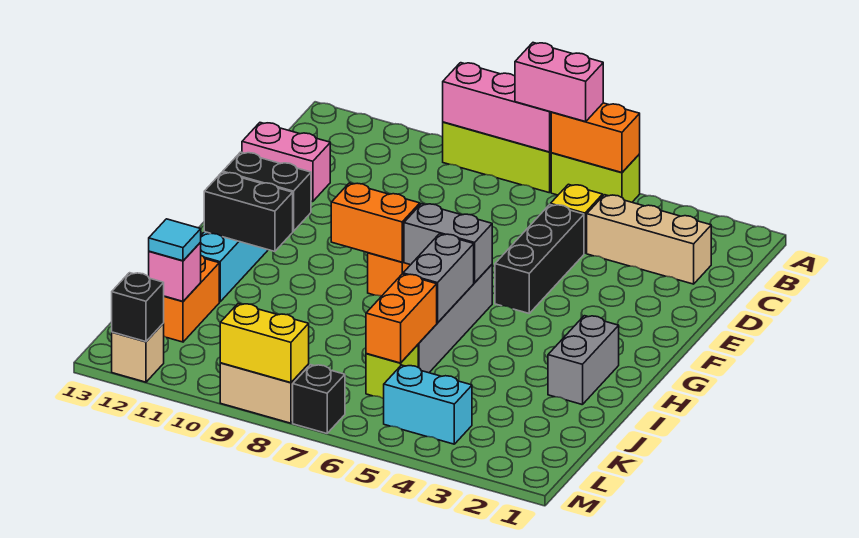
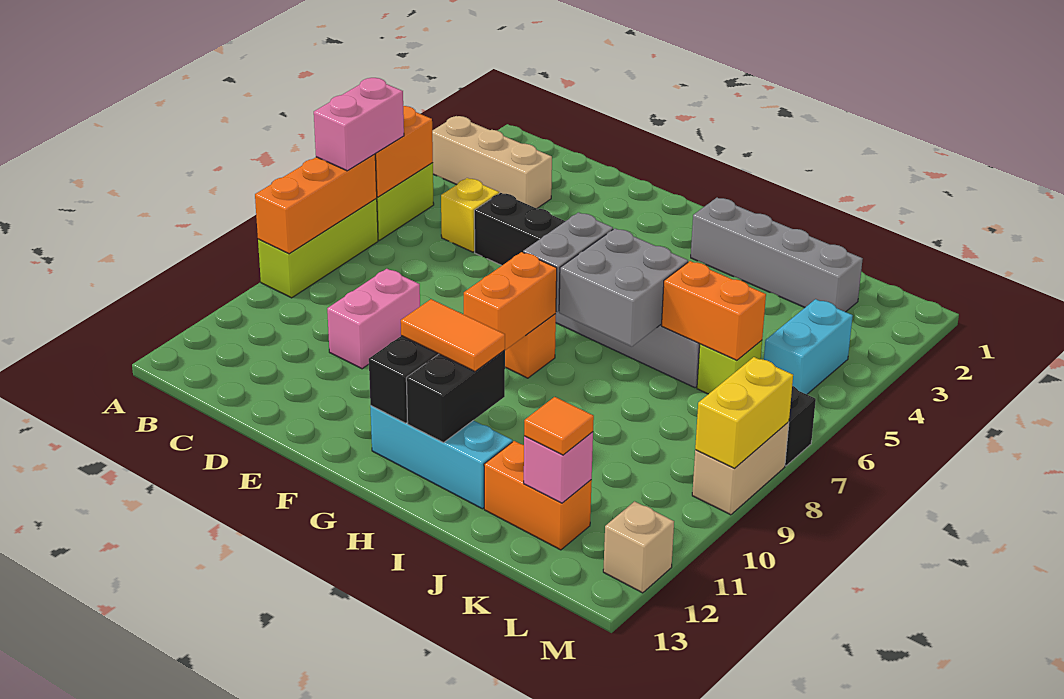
pink brick A7:A9 level 2 -> orange brick A7:A9 level 2
tan brick C2:C4 level 1 -> tan brick A3:C3 level 1
pink brick D12:D13 level 1 -> pink brick D9:D10 level 1
none -> orange tile G11:H11 level 3
grey brick H2:I2 level 1 -> grey brick H2:K2 level 1
grey brick H6:I6 level 2 -> grey brick H6:I7 level 2
cyan tile K12 level 3 -> orange tile K12 level 3
black brick M12 level 2 -> none

